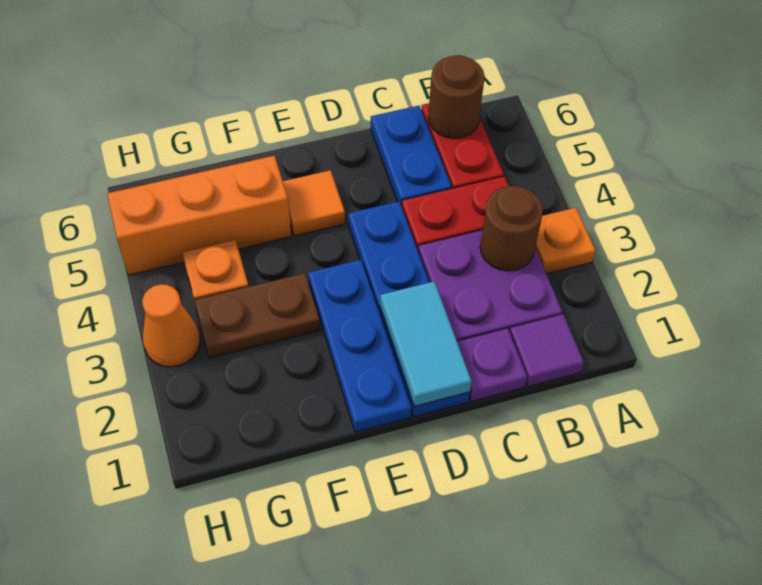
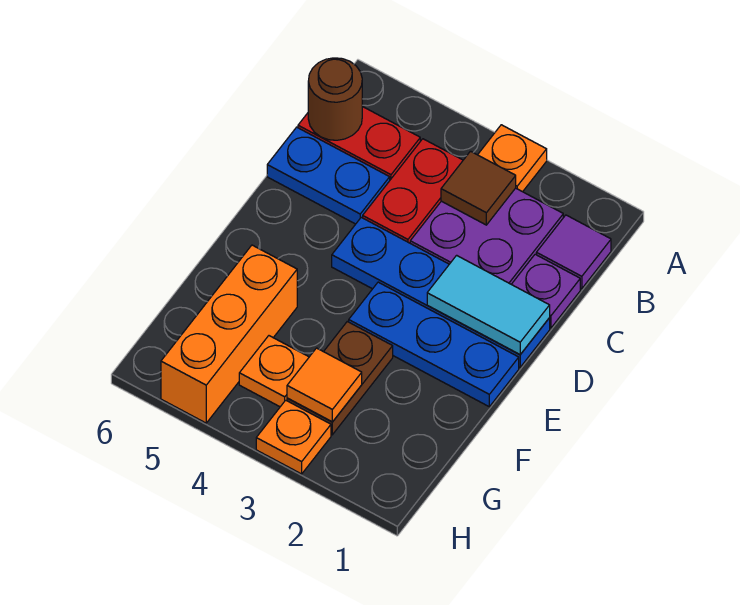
brown round brick B3 level 2 -> brown tile B3 level 2
orange tile E5 level 1 -> orange tile G3 level 2
orange cone H3 level 1 -> orange plate H3 level 1

